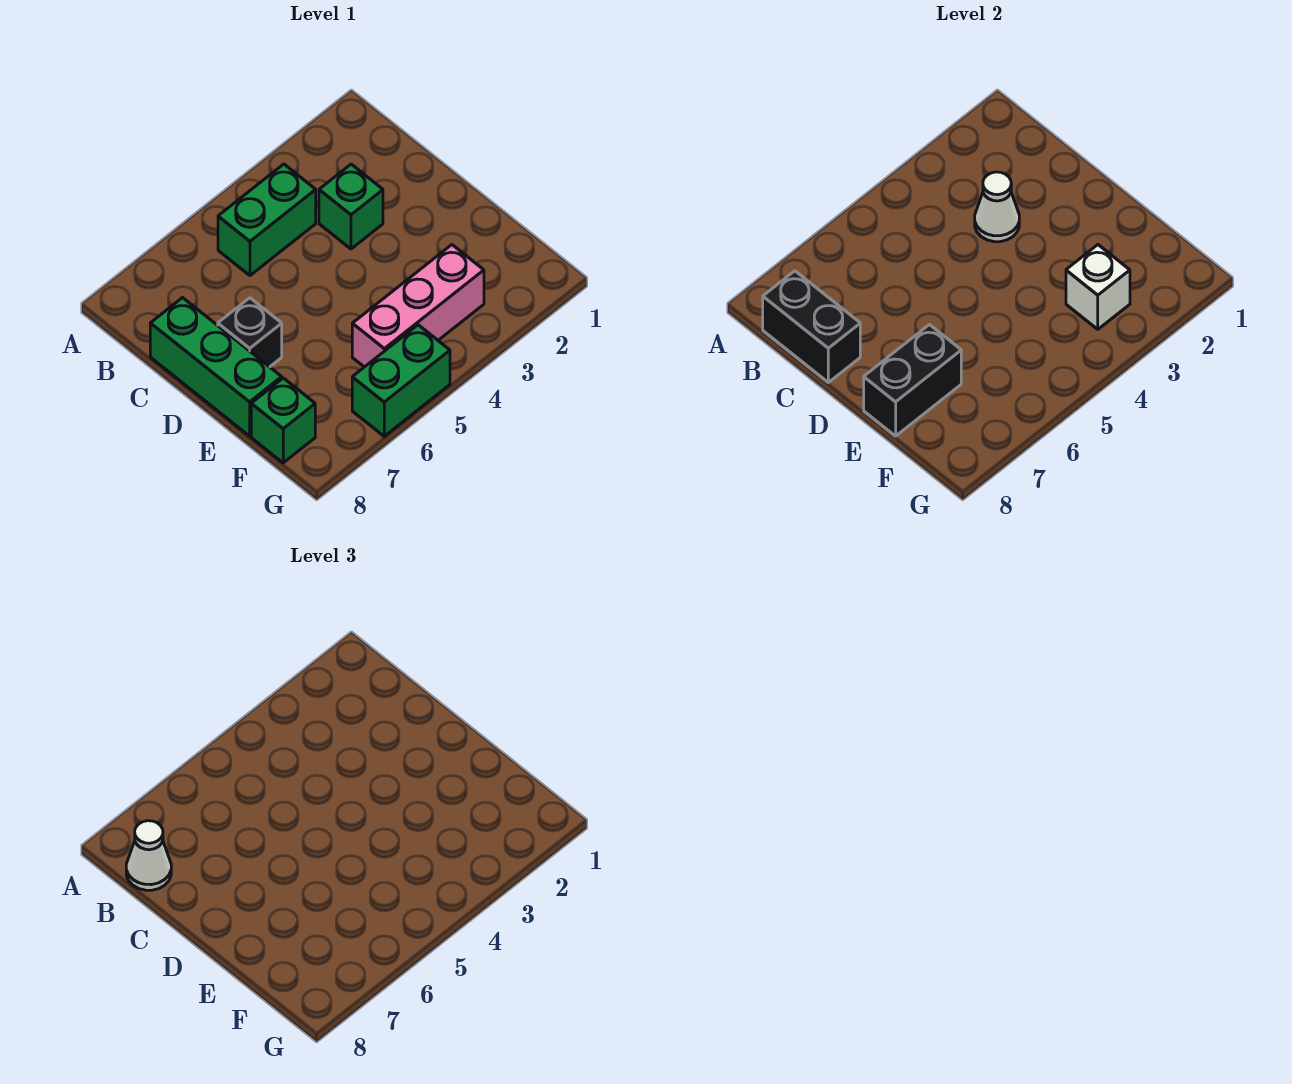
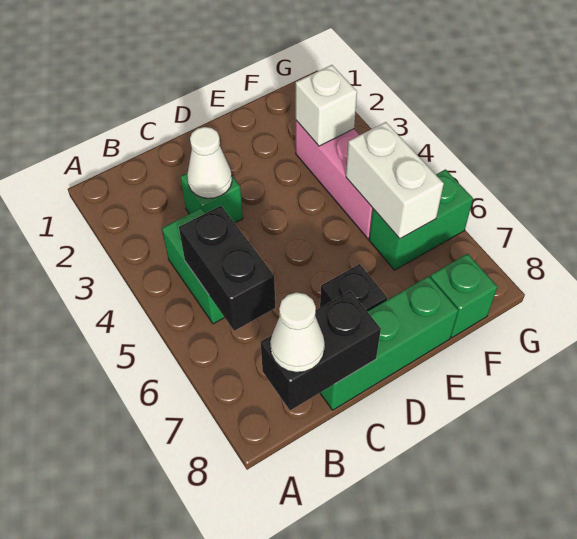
black brick E7:E8 level 2 -> black brick B5:B6 level 2
none -> white brick F5:F6 level 2
green brick G5:G6 level 1 -> green brick F6:G6 level 1

